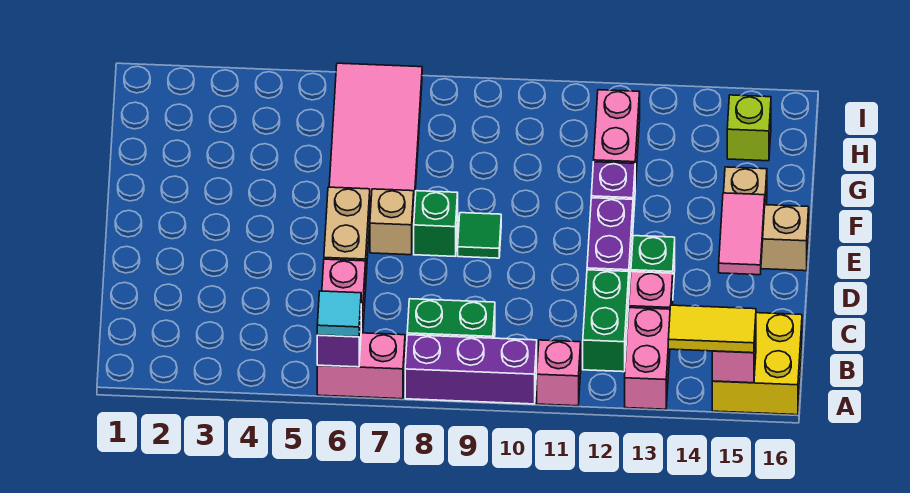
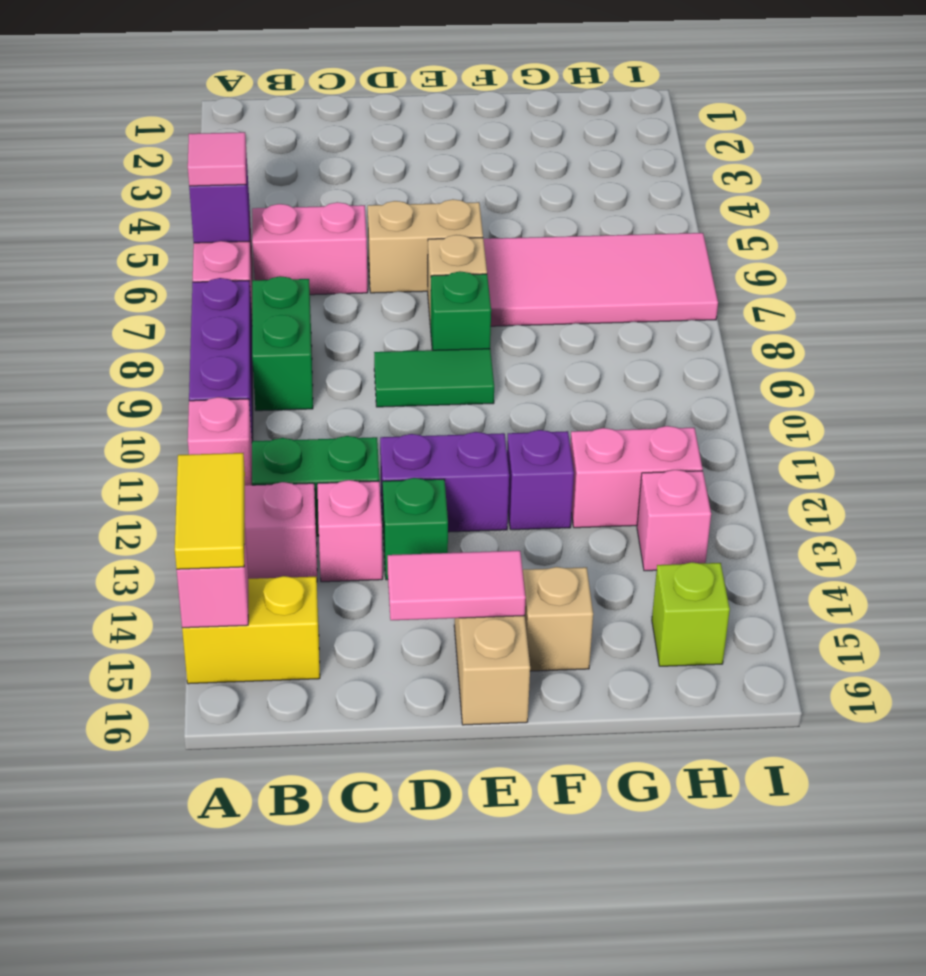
cyan tile A6 level 3 -> pink tile A6 level 3
yellow brick A15:B16 level 1 -> yellow brick A15:B15 level 1
green tile E9 level 1 -> green tile D9:E9 level 1
none -> pink brick H13 level 1

